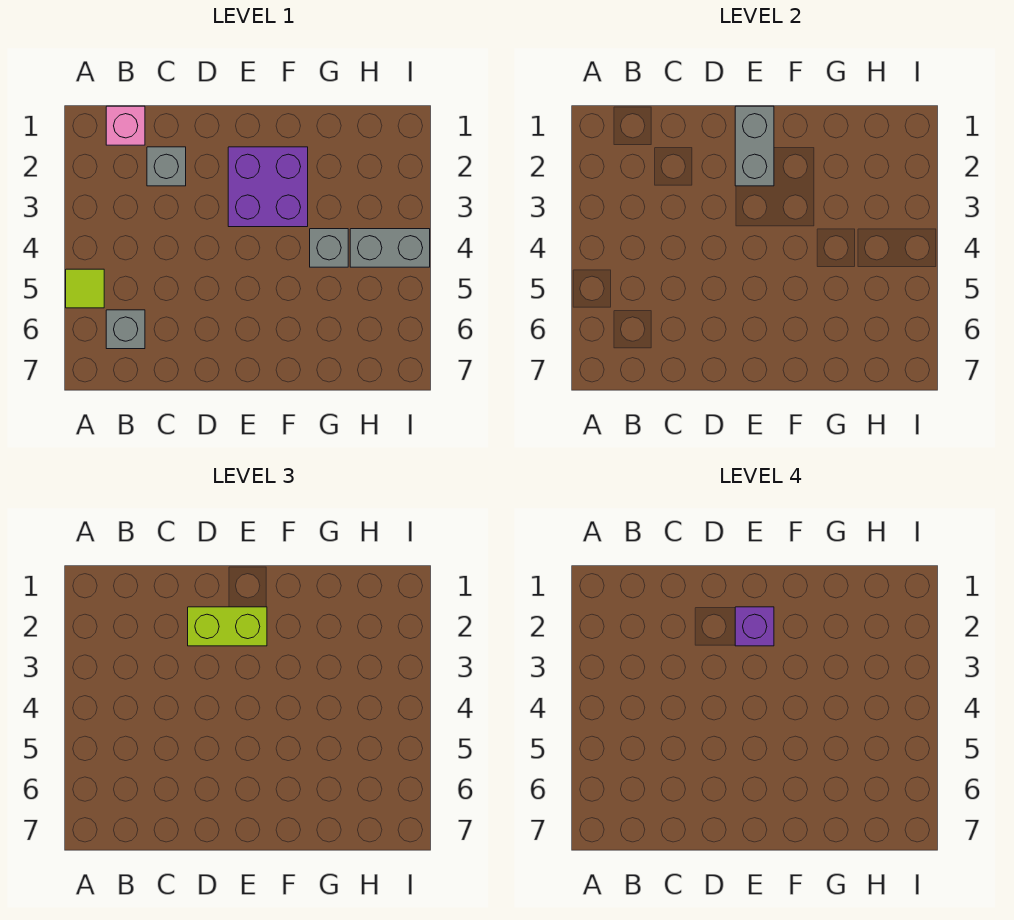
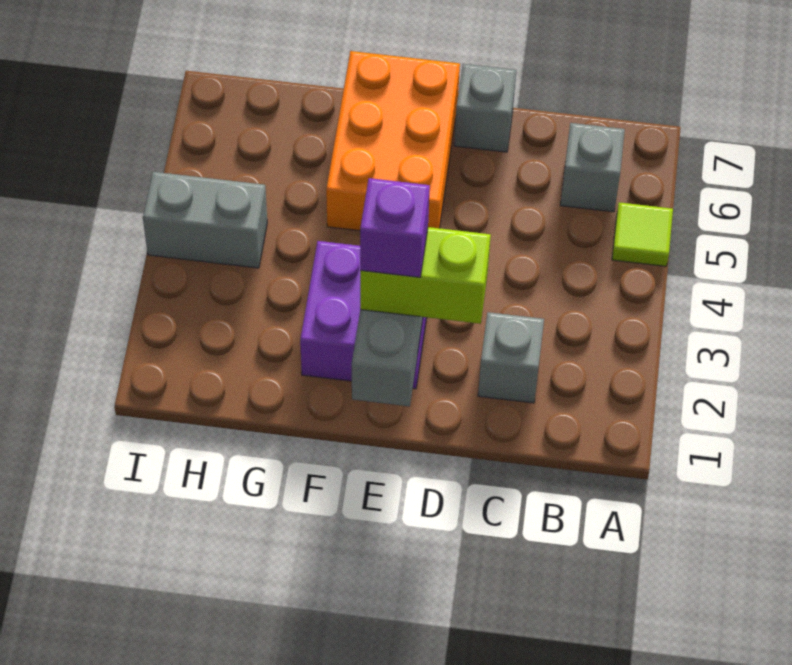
pink brick B1 level 1 -> none
none -> orange brick E5:F7 level 1
grey brick G4 level 1 -> grey brick D7 level 1

